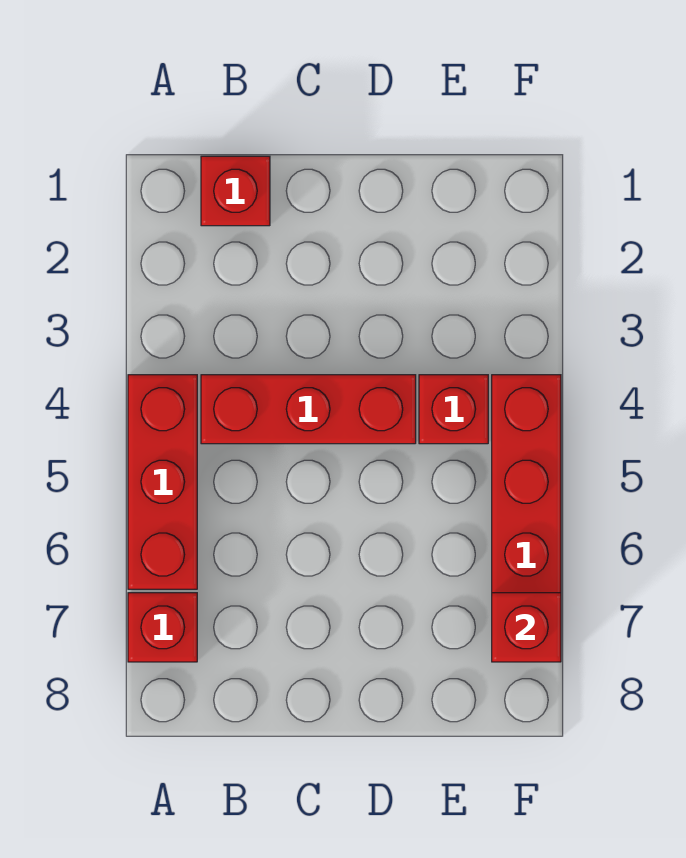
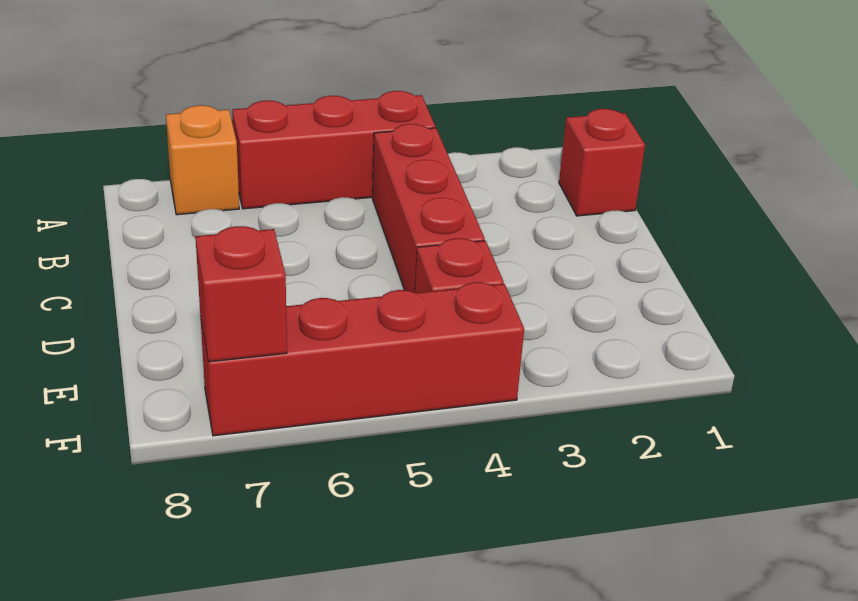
red brick A7 level 1 -> orange brick A7 level 1

